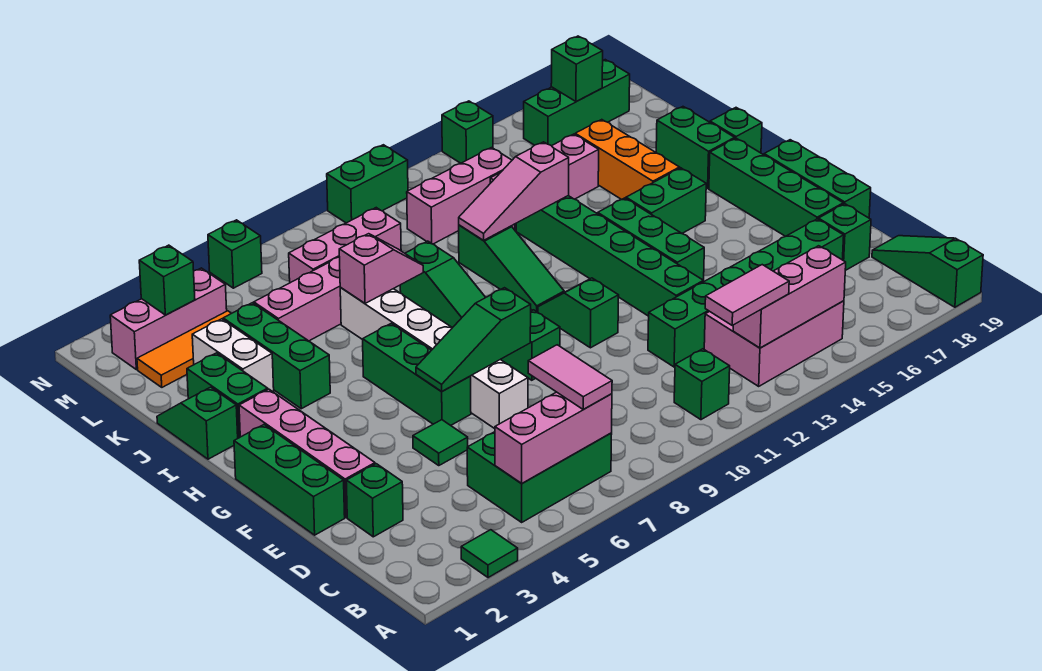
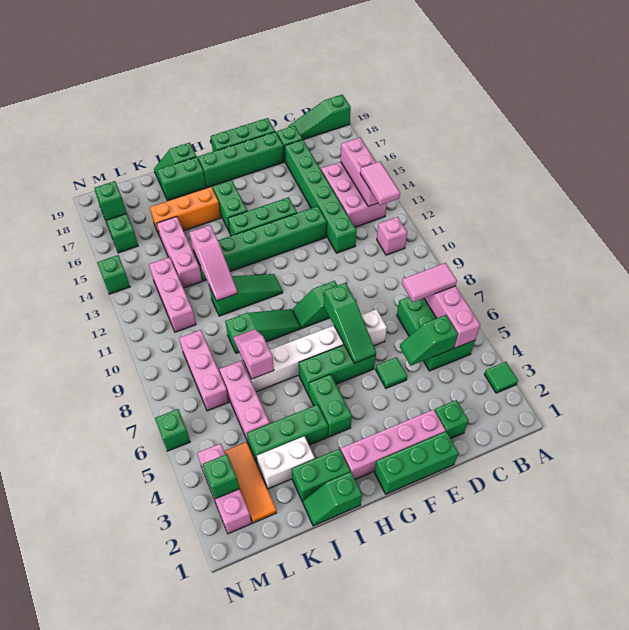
green brick B11 level 1 -> pink brick B11 level 1
green slope F11:G11 level 1 top F -> green slope C5:D5 level 2 top C
green brick N10:N11 level 1 -> green brick H4:H5 level 1

